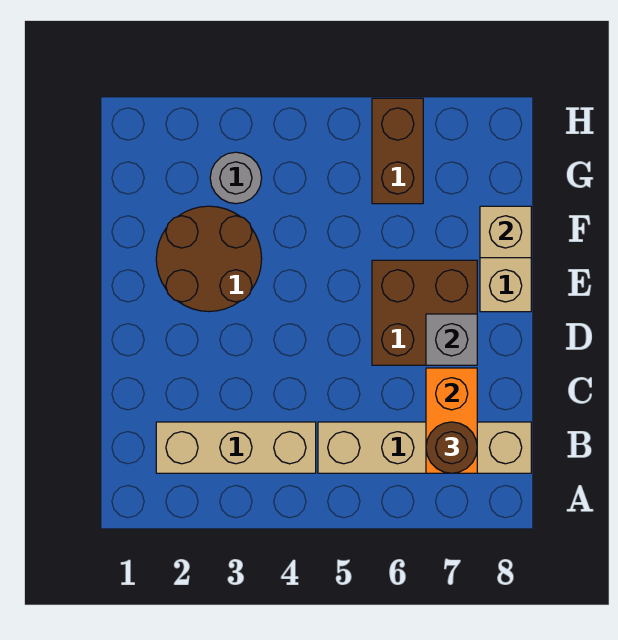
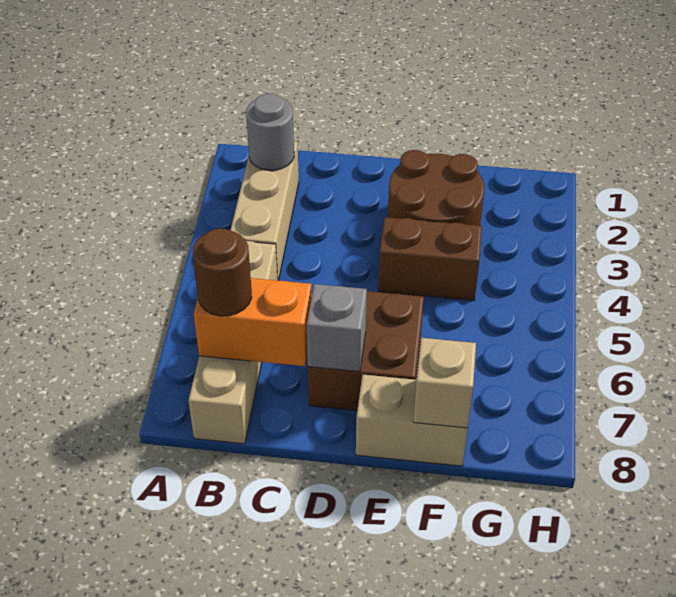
grey round brick G3 level 1 -> grey round brick B2 level 2
brown brick G6:H6 level 1 -> brown brick E4:F4 level 1

